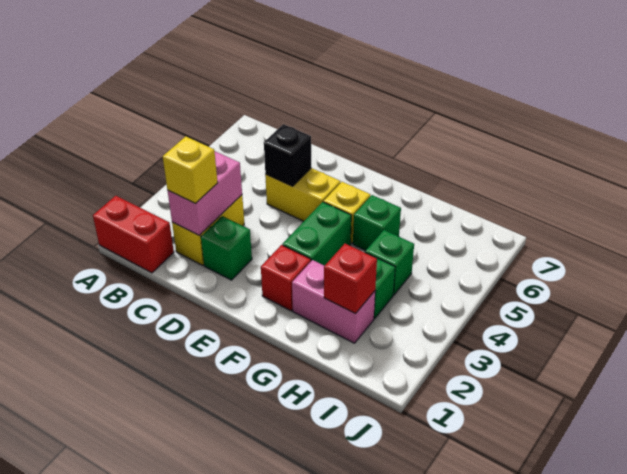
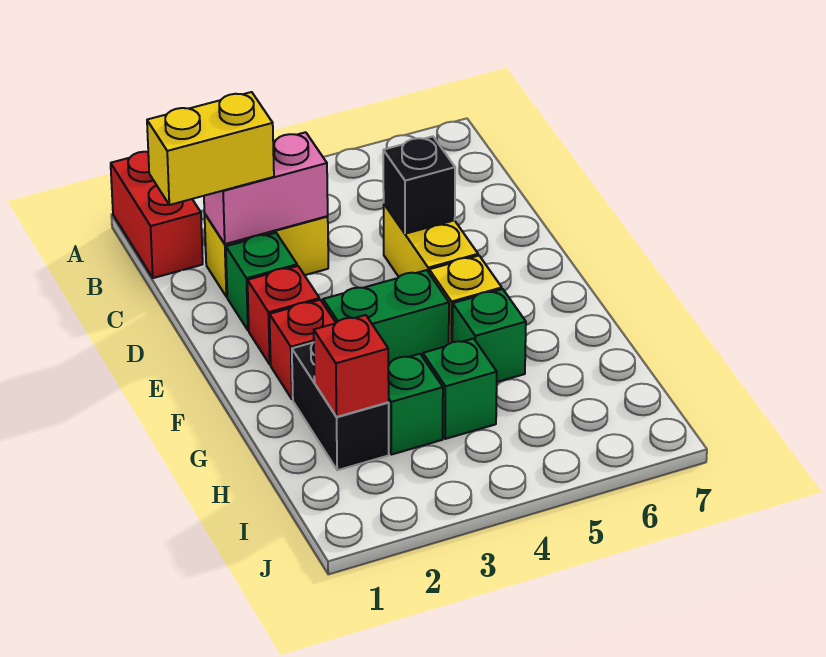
yellow brick C2 level 3 -> yellow brick C1:C2 level 3
none -> red brick E2 level 1
pink brick G2:H2 level 1 -> black brick G2:H2 level 1

